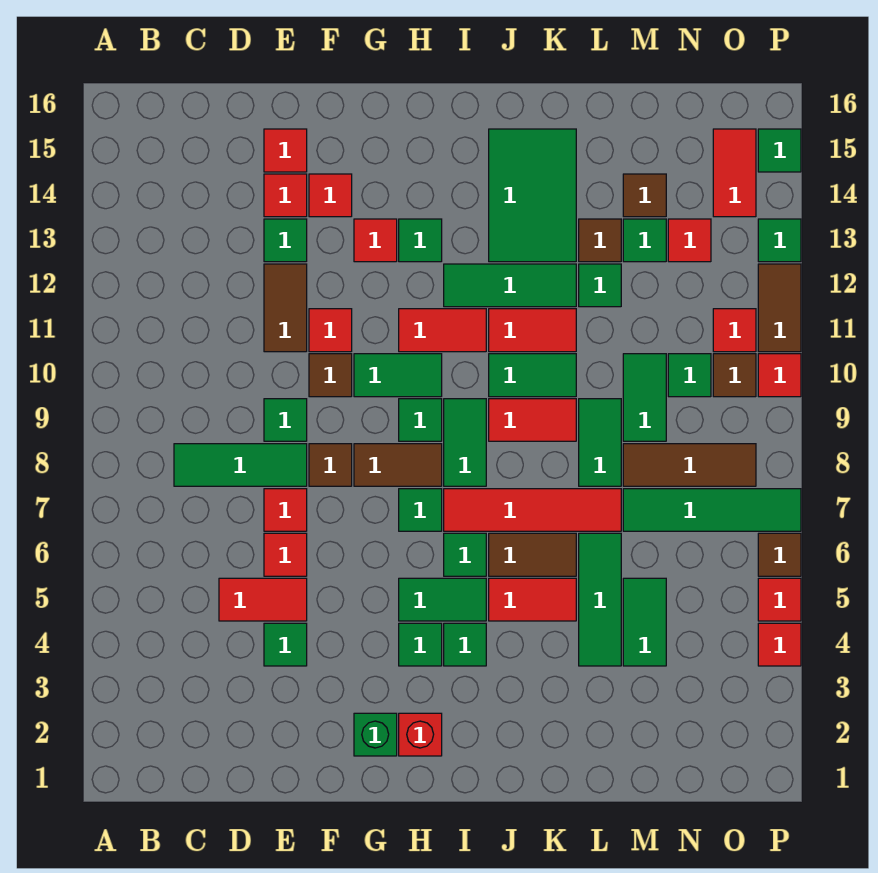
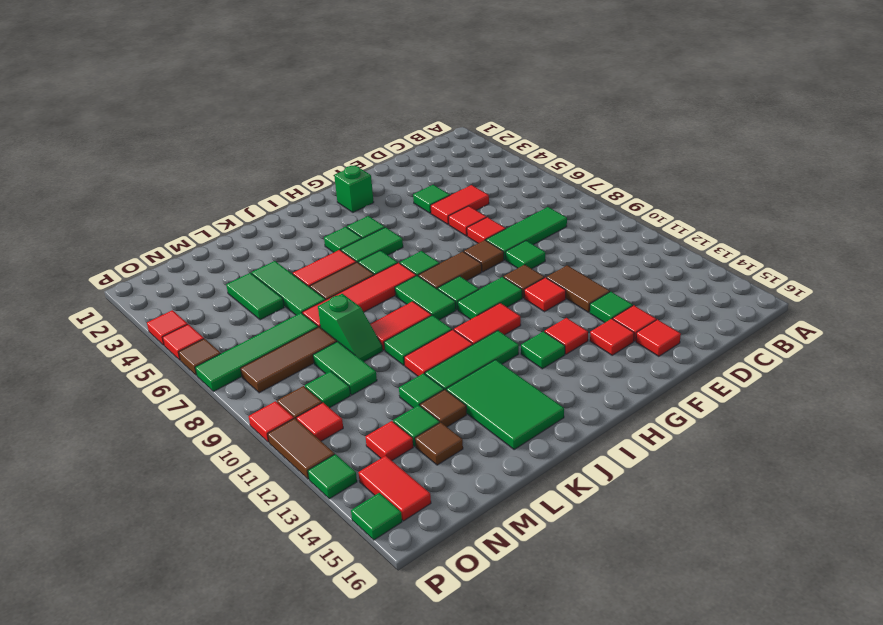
red brick H2 level 1 -> none
green tile L8:L9 level 1 -> green slope L8:L9 level 1 top 8

